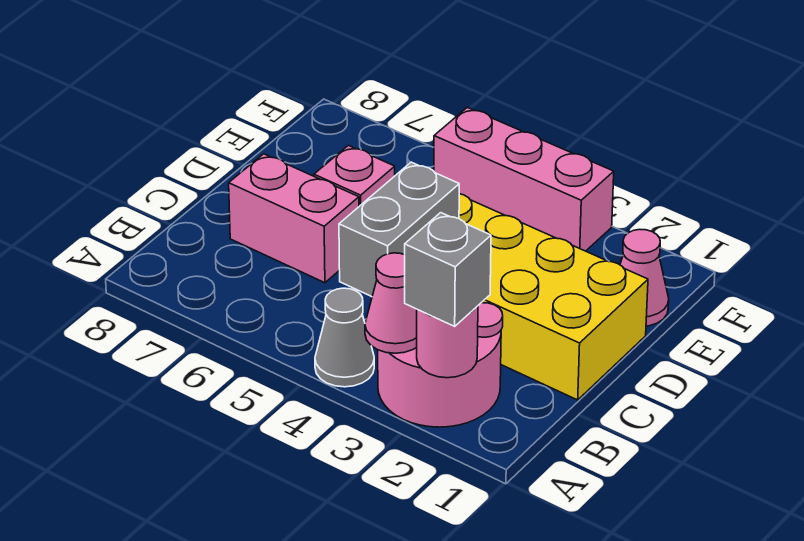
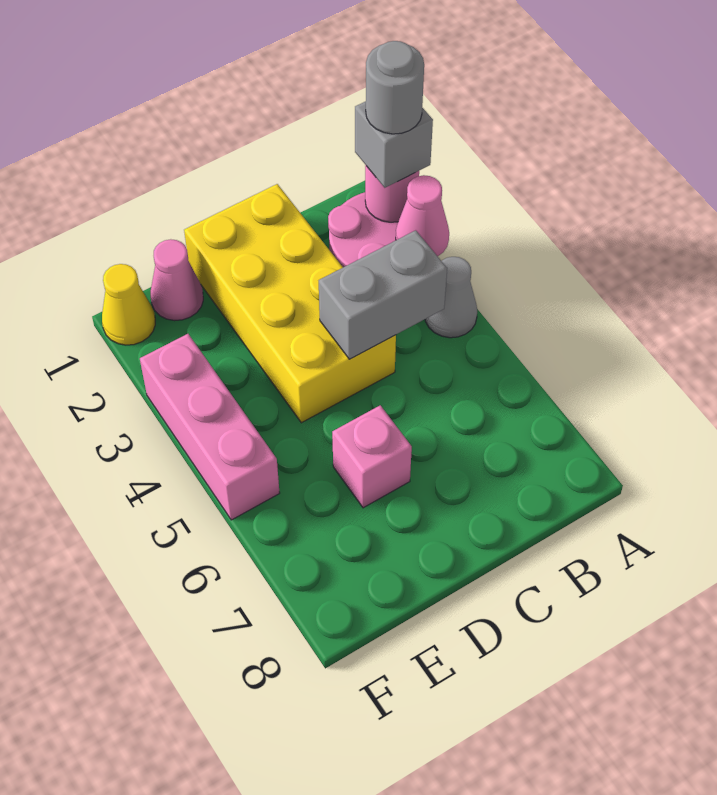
none -> grey round brick A2 level 4
pink brick C6:C7 level 1 -> none
none -> yellow cone F1 level 1

